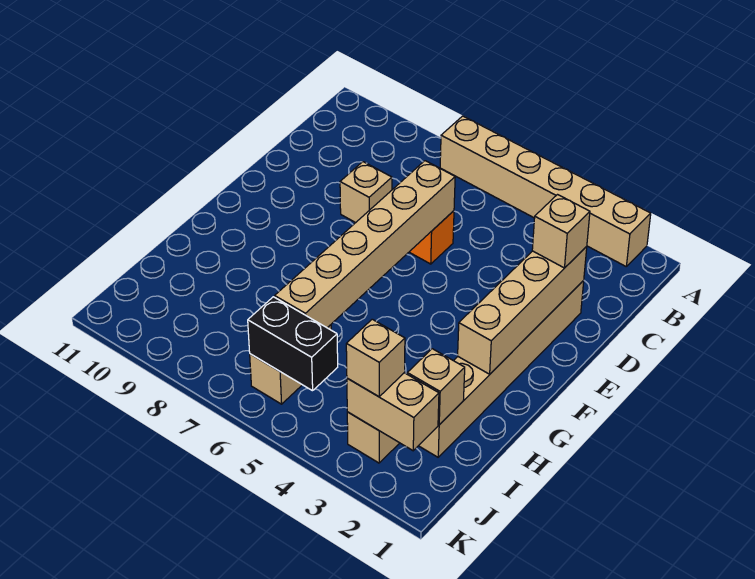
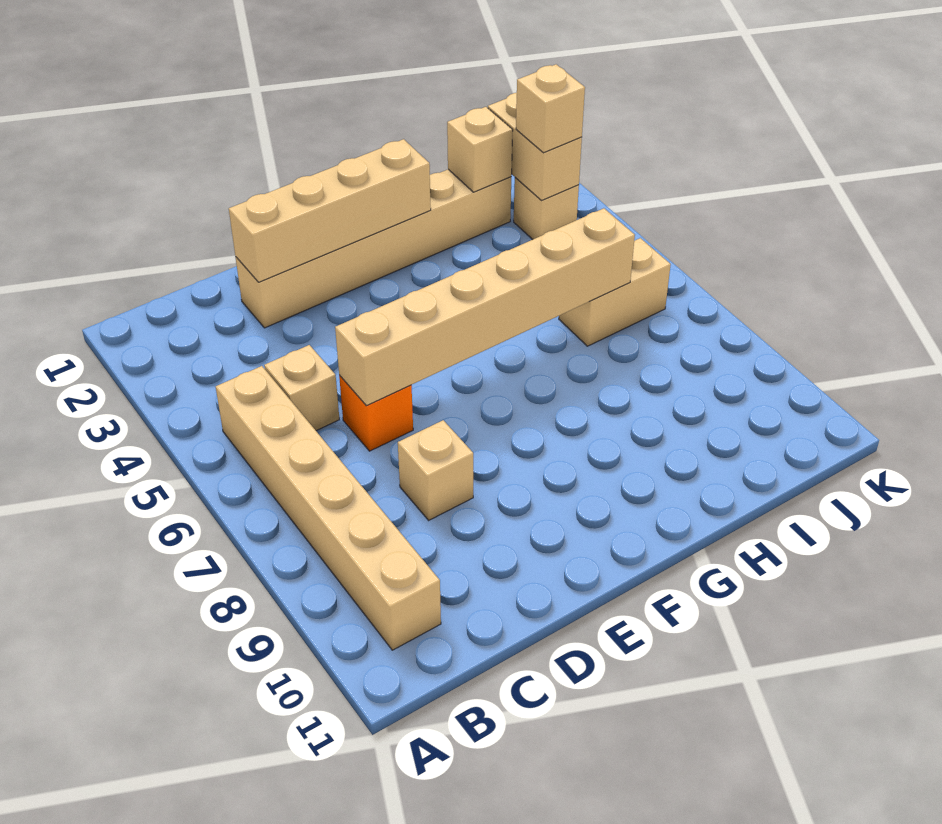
tan brick A2:A7 level 1 -> tan brick B5:B10 level 1
tan brick D2 level 3 -> tan brick C5 level 1
black brick J5:J6 level 2 -> none

